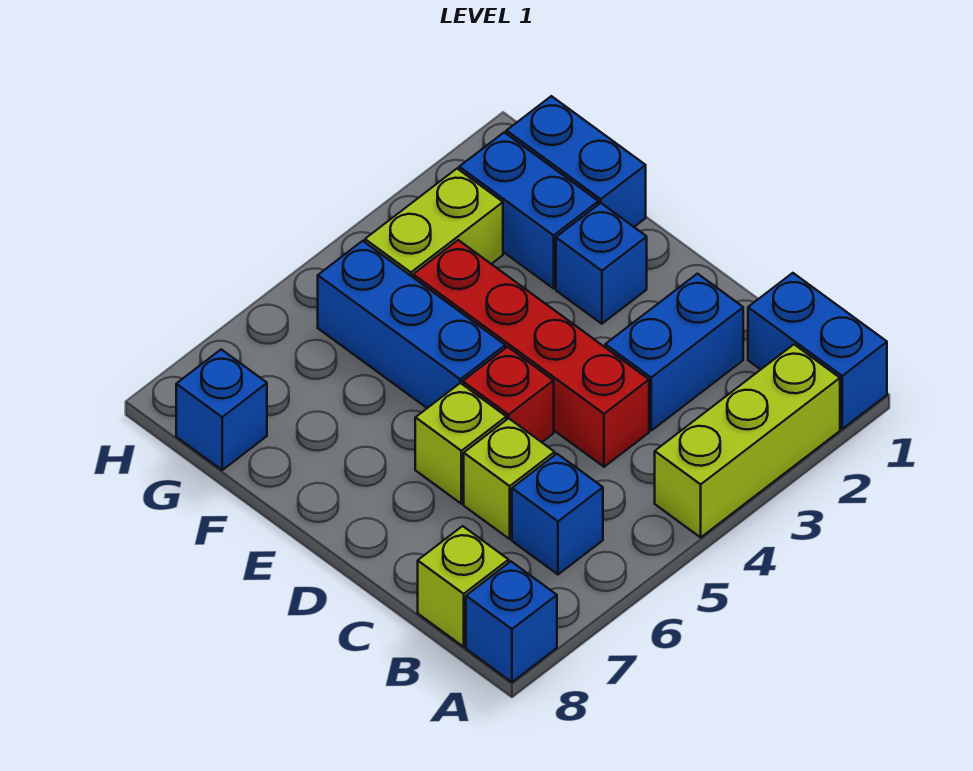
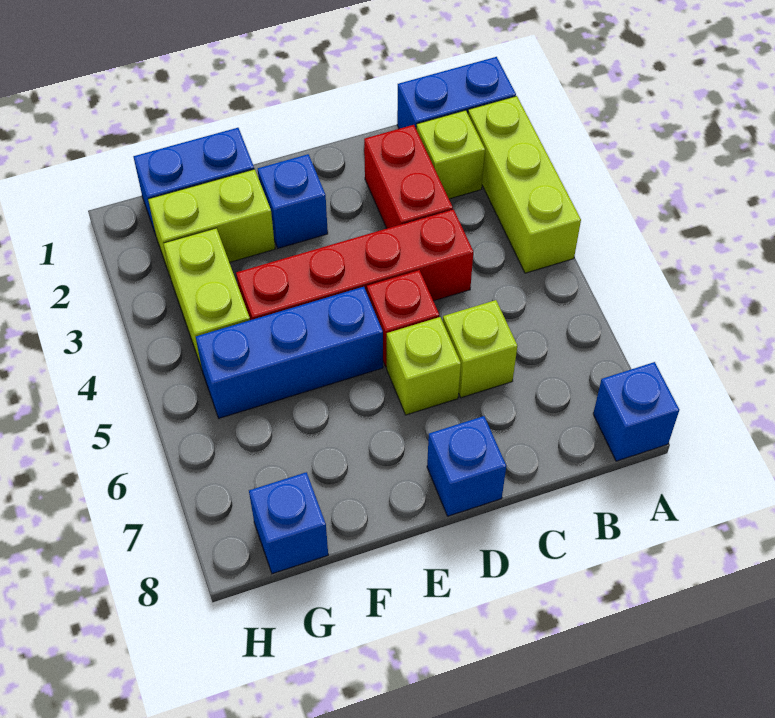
blue brick B6 level 1 -> blue brick D8 level 1
lime brick B8 level 1 -> lime brick B2 level 1
blue brick C2:C3 level 1 -> red brick C2:C3 level 1
blue brick F2:G2 level 1 -> lime brick F2:G2 level 1

